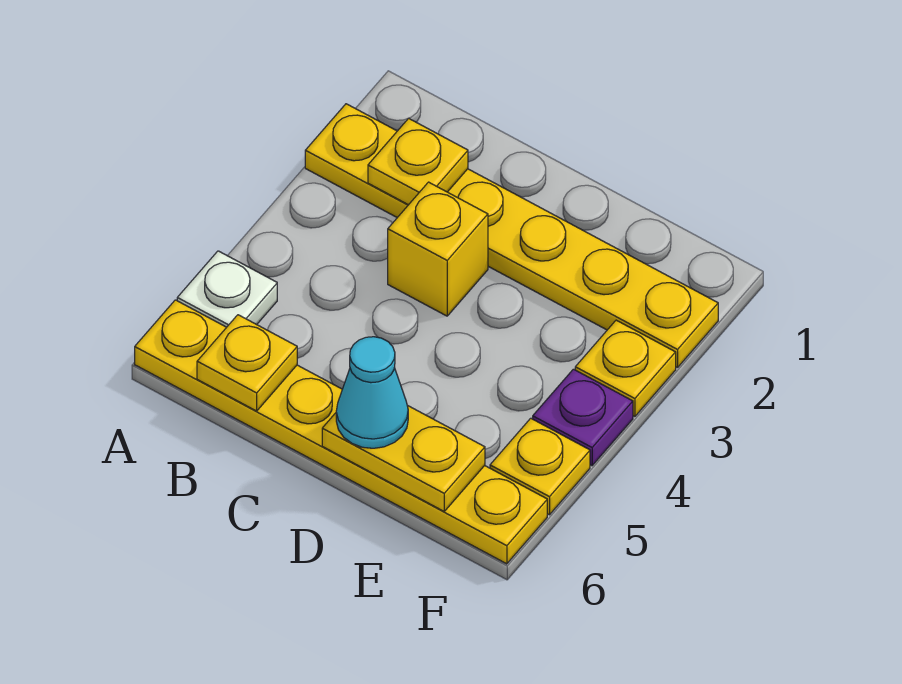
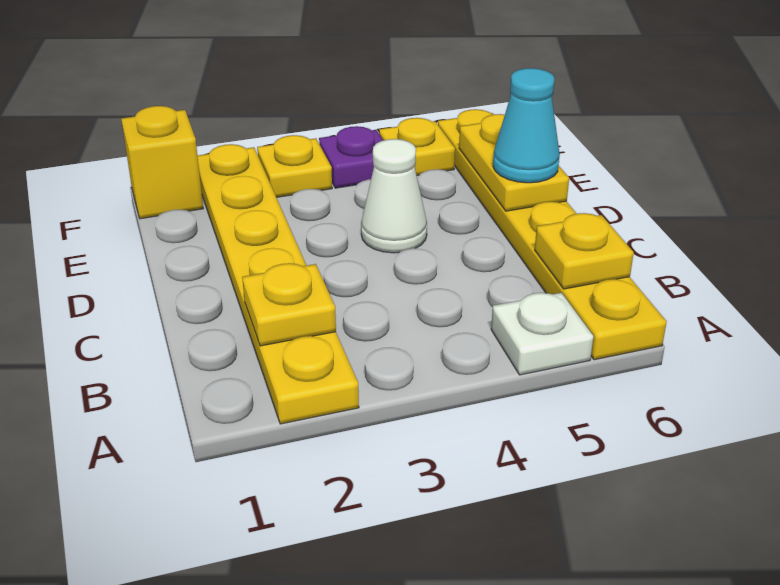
yellow brick C3 level 1 -> yellow brick F1 level 1
none -> white cone D4 level 1

